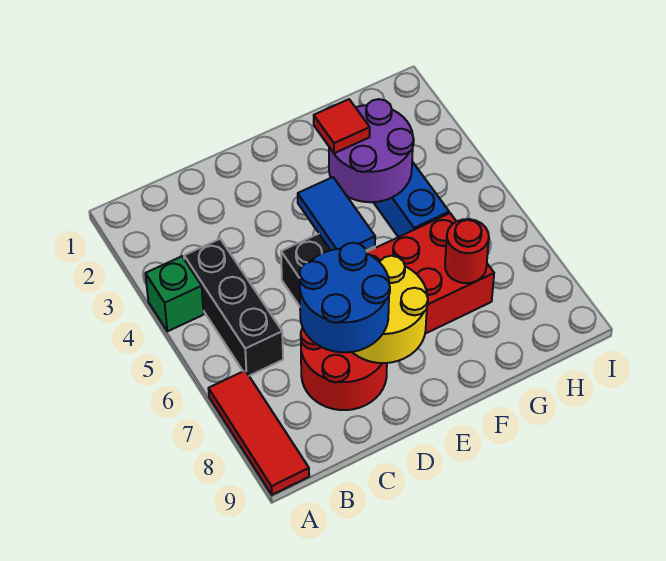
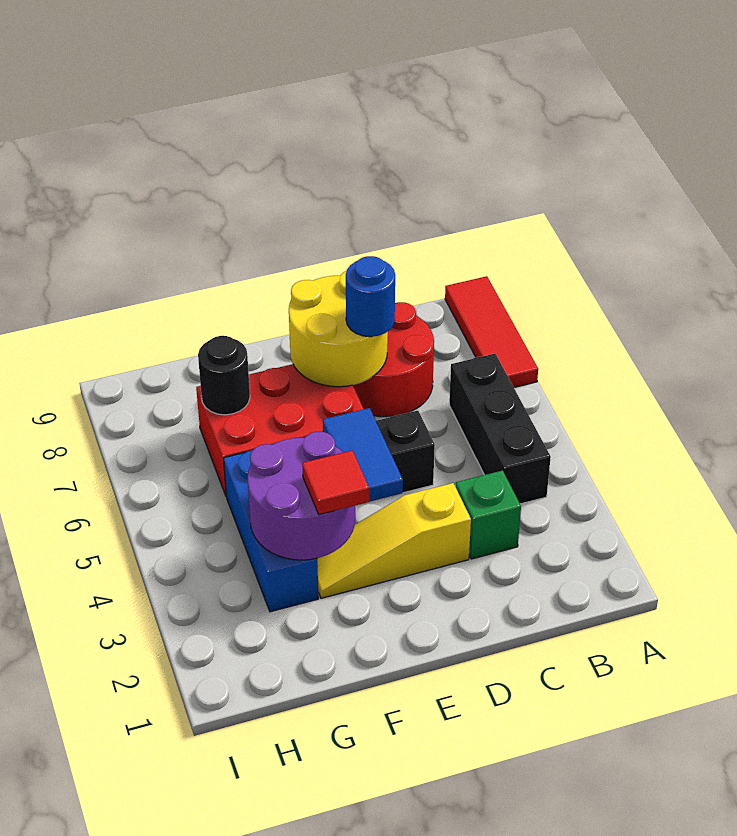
green brick A4 level 1 -> green brick C3 level 1
blue round brick C7:D8 level 3 -> blue round brick D7 level 3
none -> yellow slope D3:F3 level 1 top D
red round brick G7 level 2 -> black round brick G7 level 2

